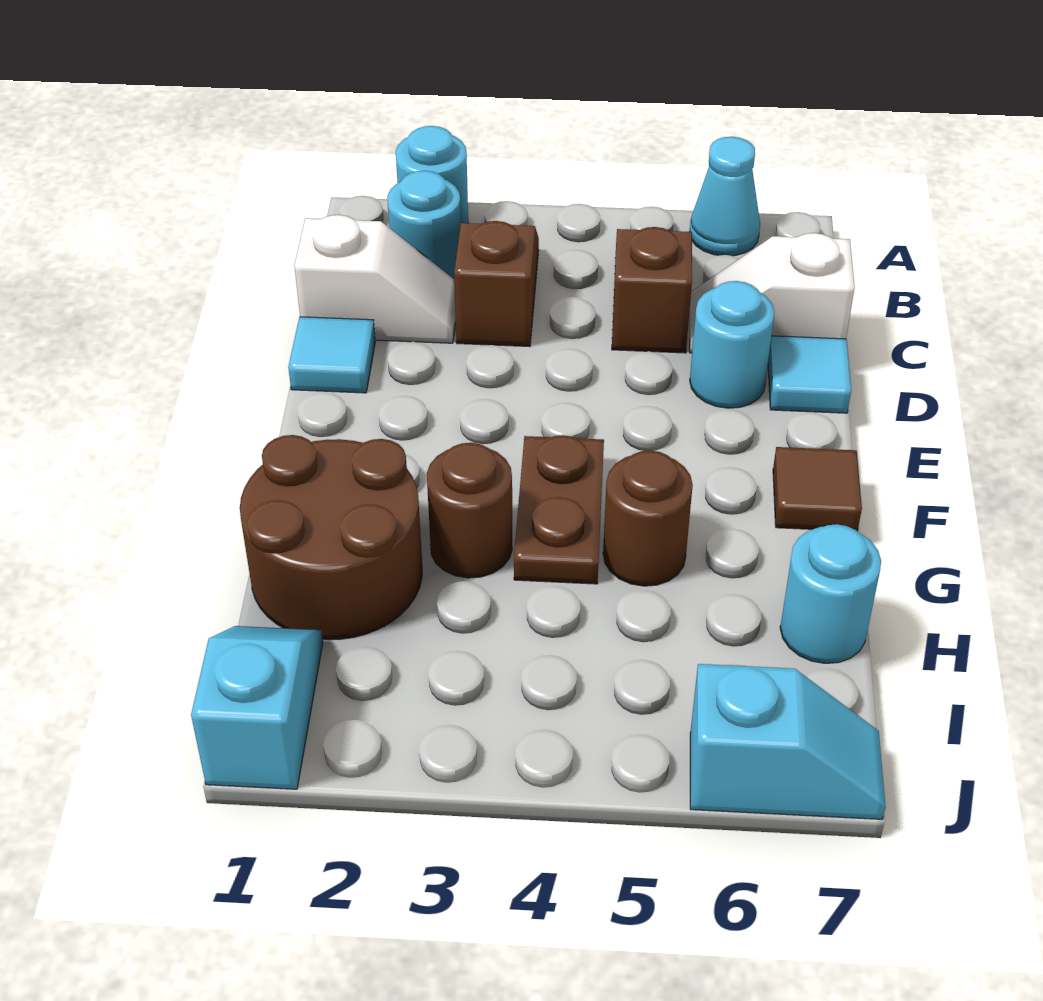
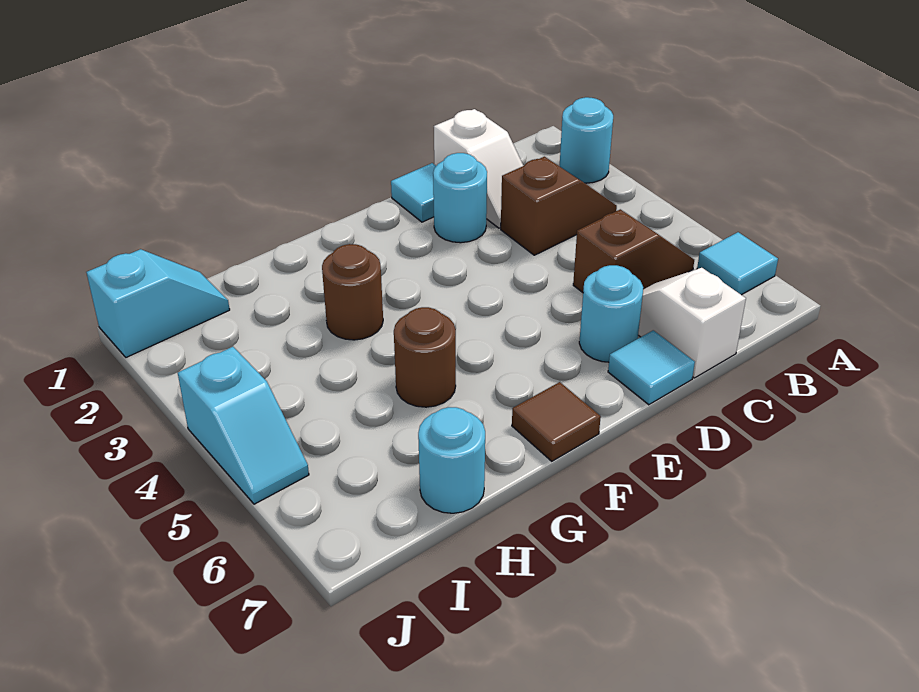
cyan cone A6 level 1 -> cyan tile A6 level 1
cyan round brick B2 level 1 -> cyan round brick D2 level 1
brown plate F4:G4 level 1 -> none
brown round brick G1:H2 level 1 -> none
cyan slope J6:J7 level 1 top 6 -> cyan slope J4:J5 level 1 top 4

